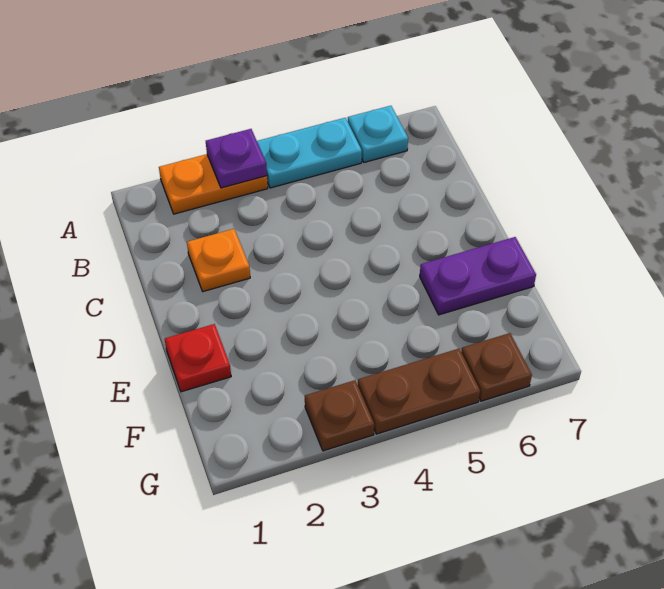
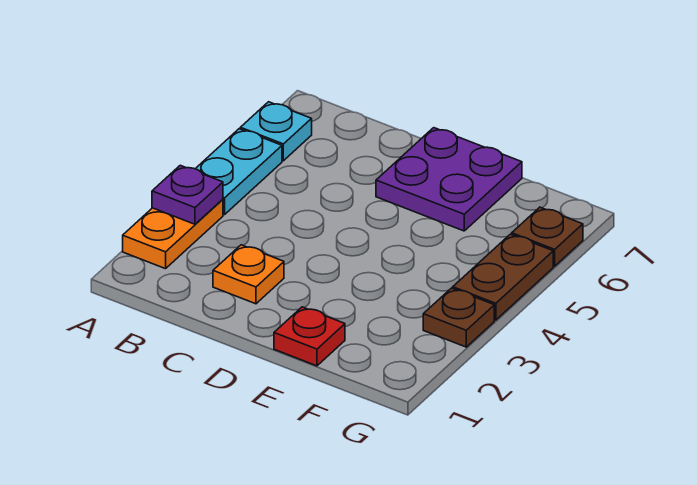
purple plate E6:E7 level 1 -> purple plate D6:E7 level 1

